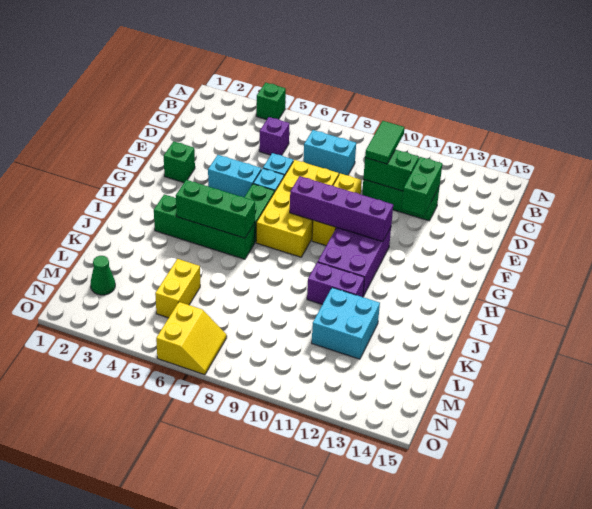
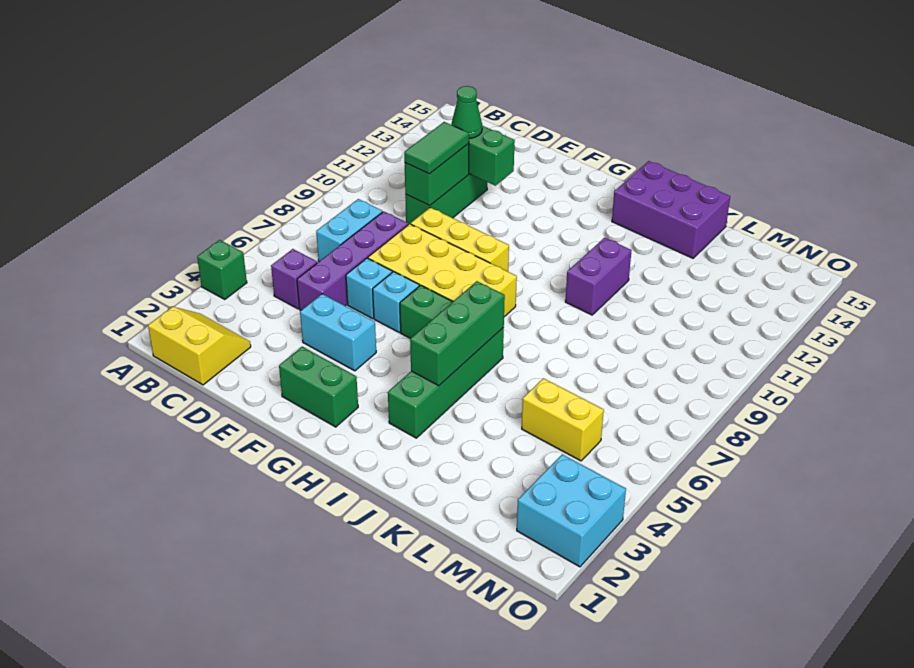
green tile C10:D10 level 3 -> green tile D10:D11 level 3
green brick F2 level 1 -> green brick F2:G2 level 1
cyan brick F4:F5 level 1 -> cyan brick E4:F4 level 1
purple brick G8:G11 level 2 -> purple brick D5:D8 level 1
purple brick G10:I11 level 1 -> purple brick I14:K15 level 1
cyan brick K11:L12 level 1 -> cyan brick N2:O3 level 1
green cone M2 level 1 -> green cone D12 level 3
yellow slope N6:O7 level 1 top 6 -> yellow slope B1:C2 level 1 top 1

